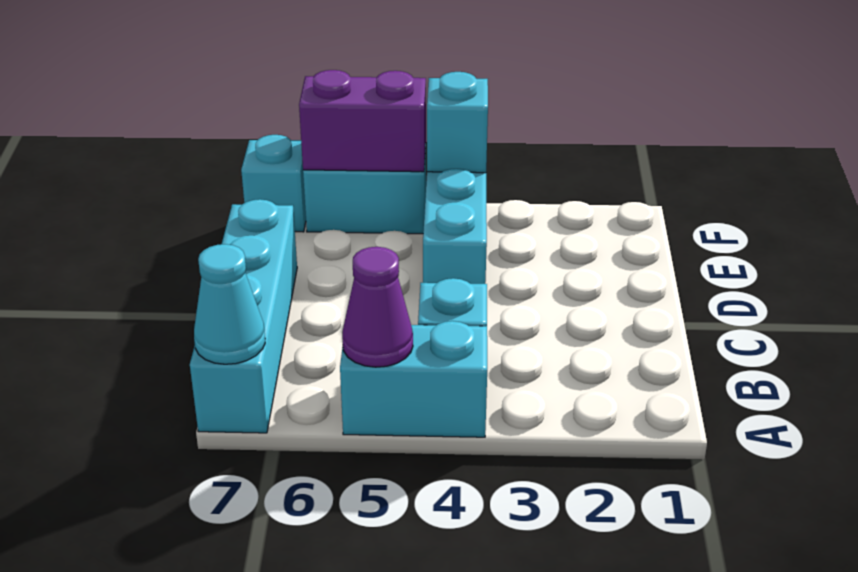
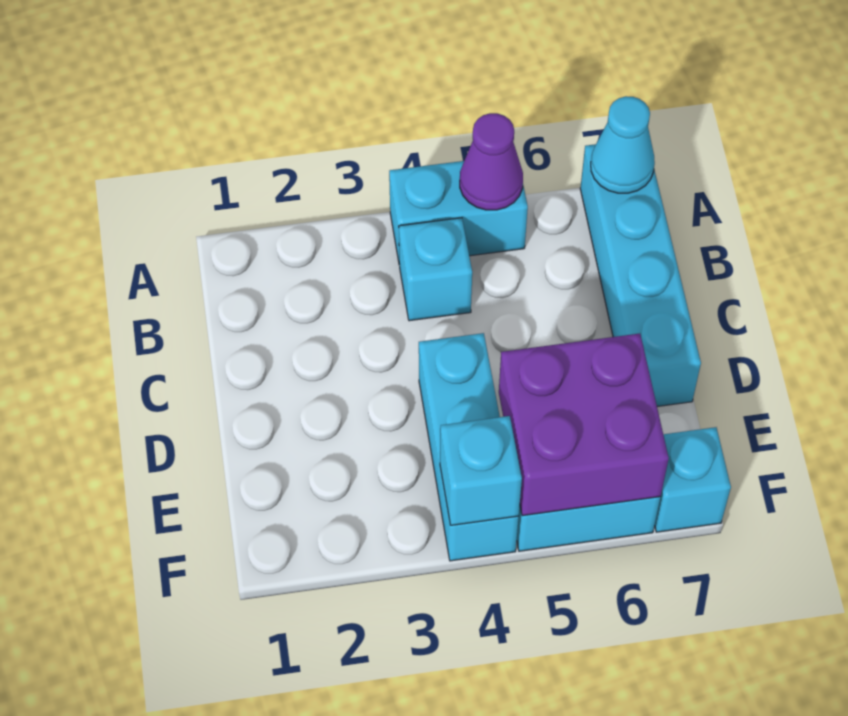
purple brick F5:F6 level 2 -> purple brick E5:F6 level 2

